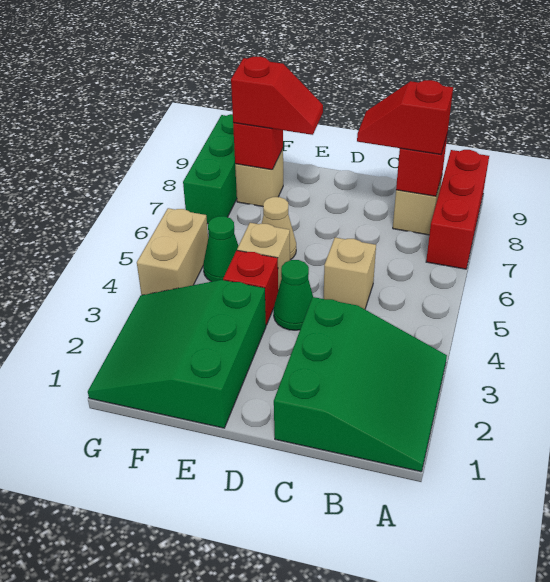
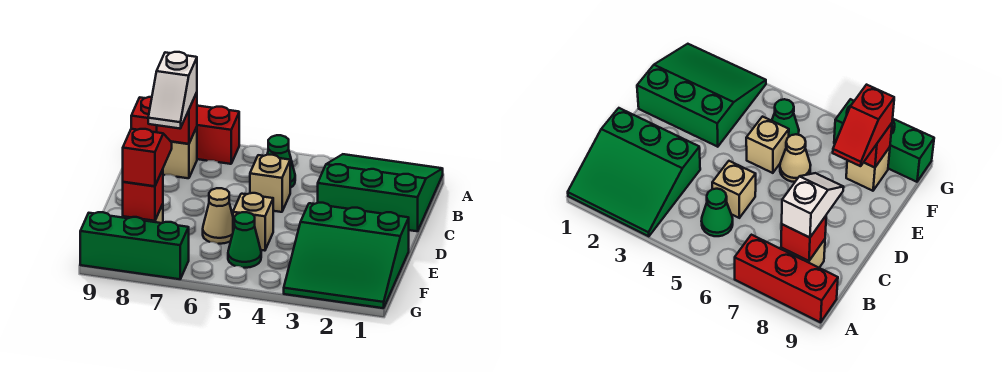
red slope B8:C8 level 3 top B -> white slope B8:C8 level 3 top B
green cone D4 level 1 -> green cone B5 level 1
red brick E4 level 1 -> none
tan brick G4:G5 level 1 -> none

